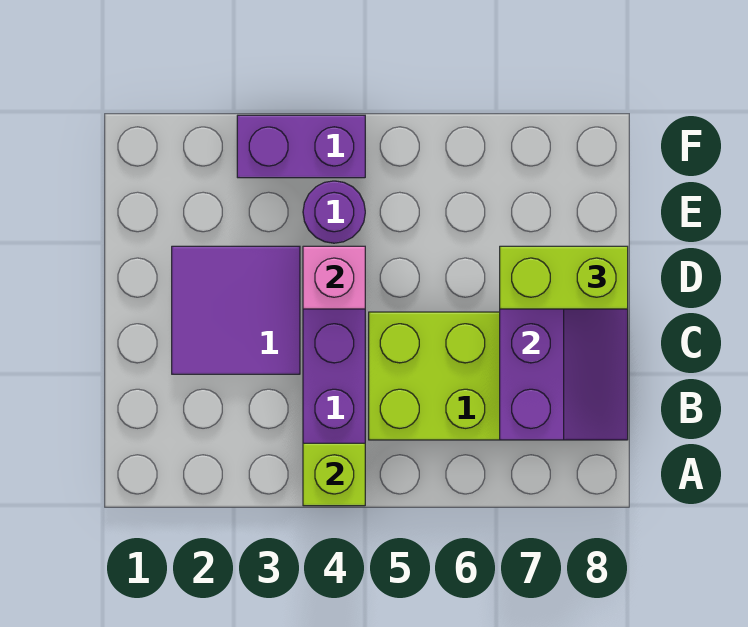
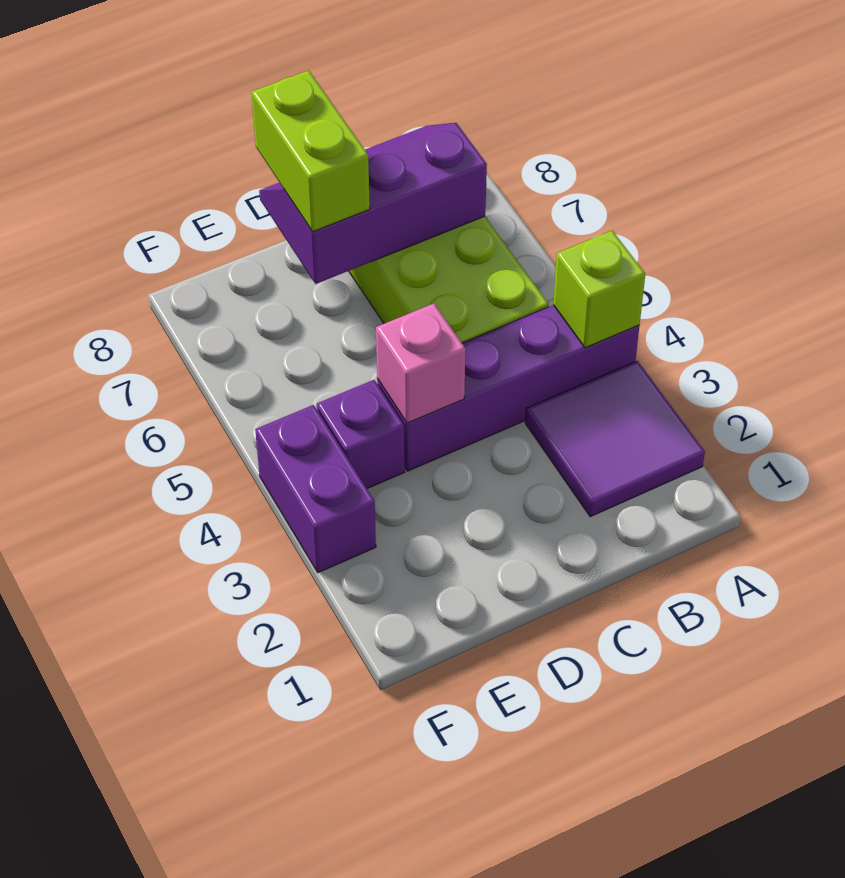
purple tile C2:D3 level 1 -> purple tile A2:B3 level 1
purple round brick E4 level 1 -> purple brick E4 level 1

